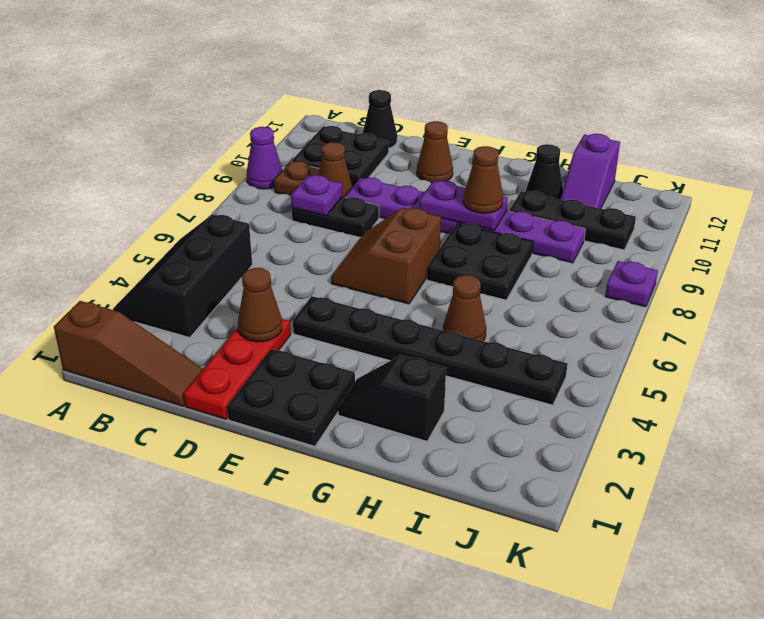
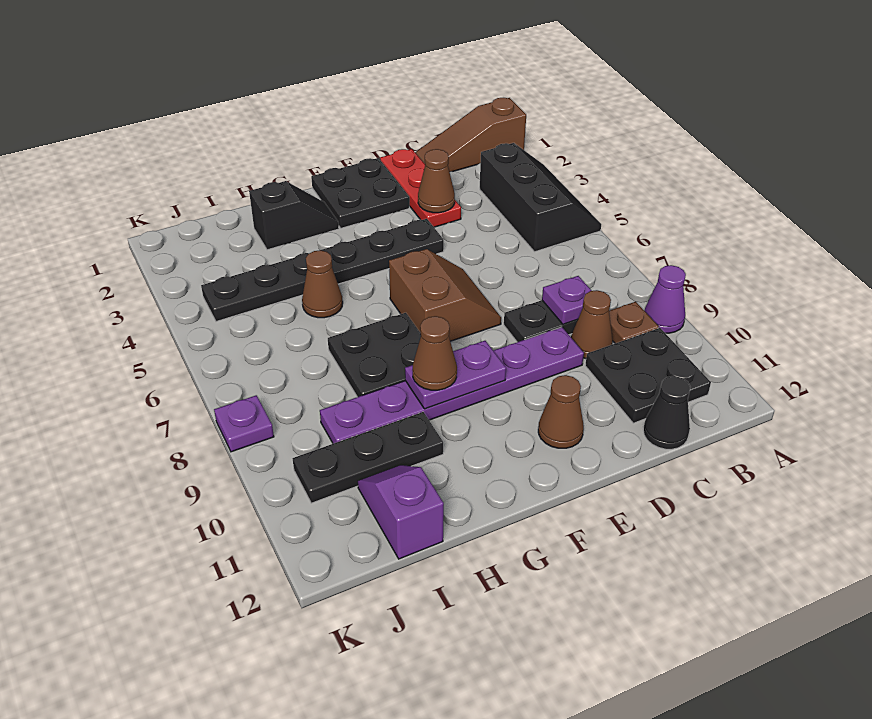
black cone H11 level 1 -> none

